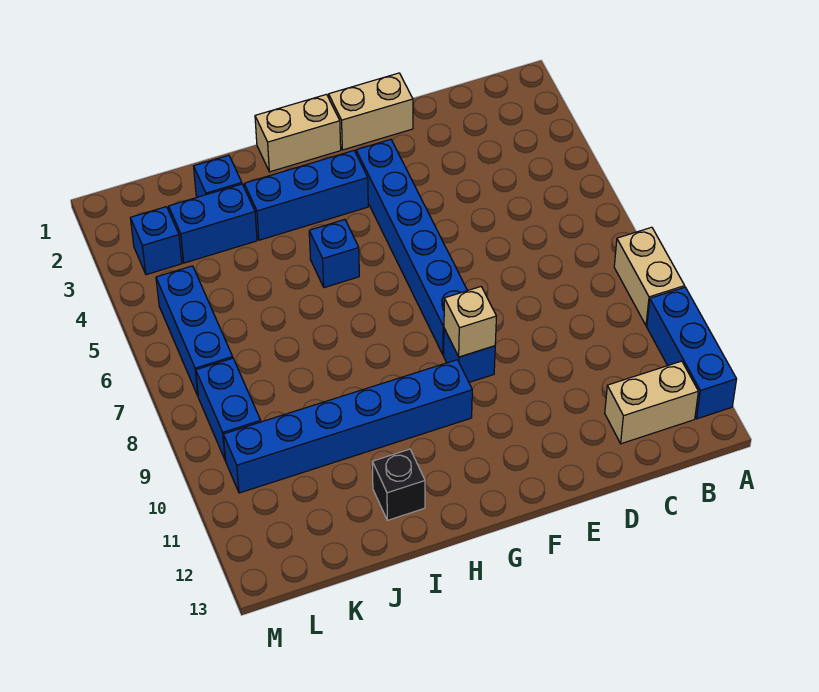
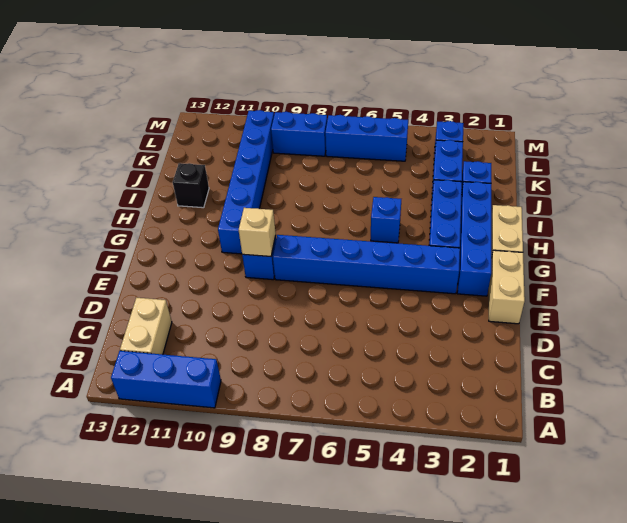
tan brick A8:A9 level 1 -> none
none -> blue brick F2:I2 level 1

